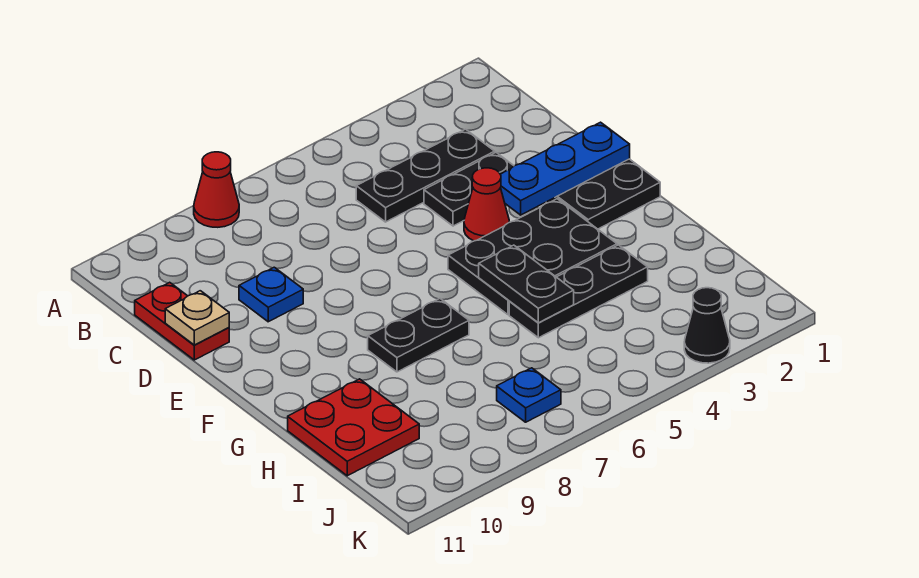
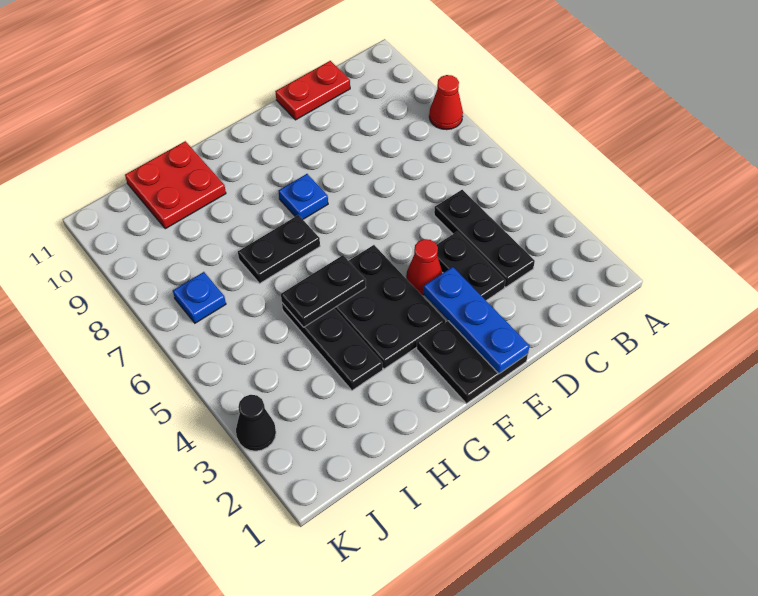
blue plate D9 level 1 -> blue plate F8 level 1
tan plate D11 level 2 -> none
black plate G7:G8 level 1 -> black plate G7:H7 level 1

